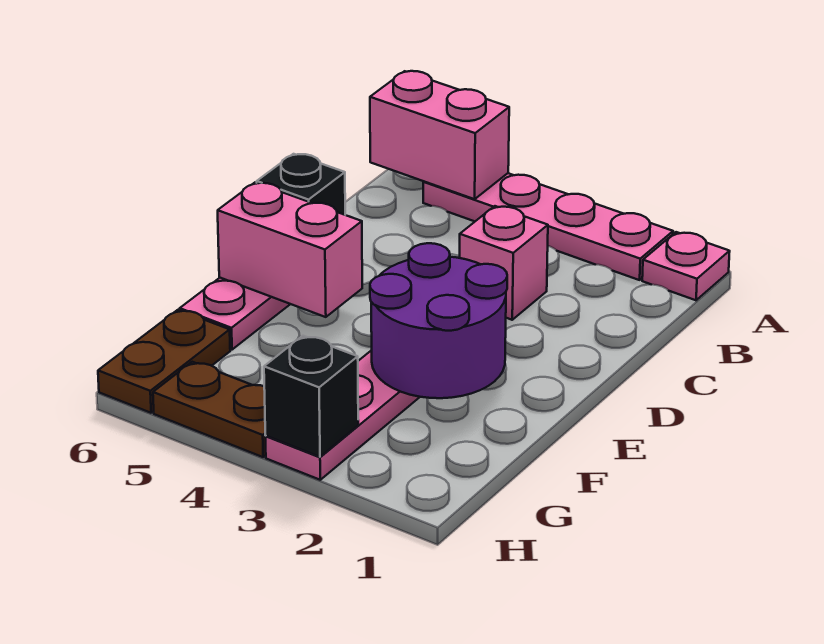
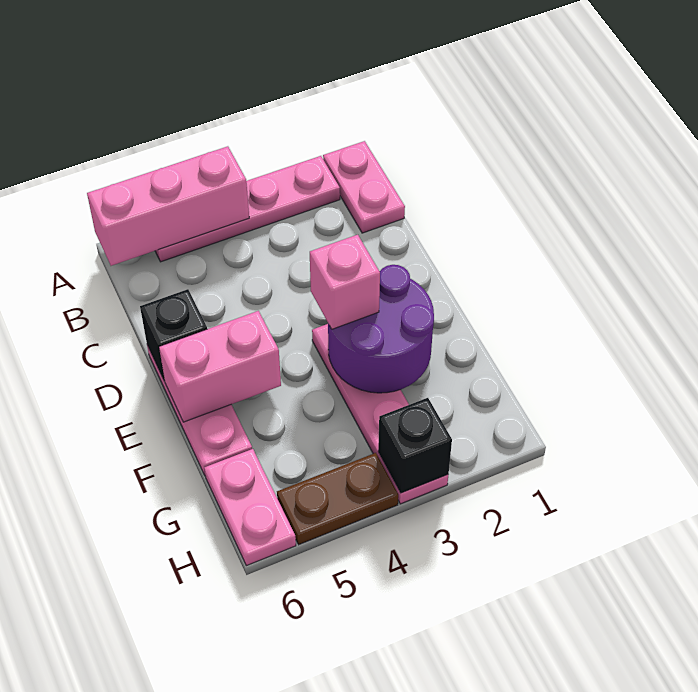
pink plate A1 level 1 -> pink plate A1:B1 level 1
pink brick A5:A6 level 2 -> pink brick A4:A6 level 2
pink brick C3 level 1 -> pink brick E3 level 3
brown plate G6:H6 level 1 -> pink plate G6:H6 level 1

